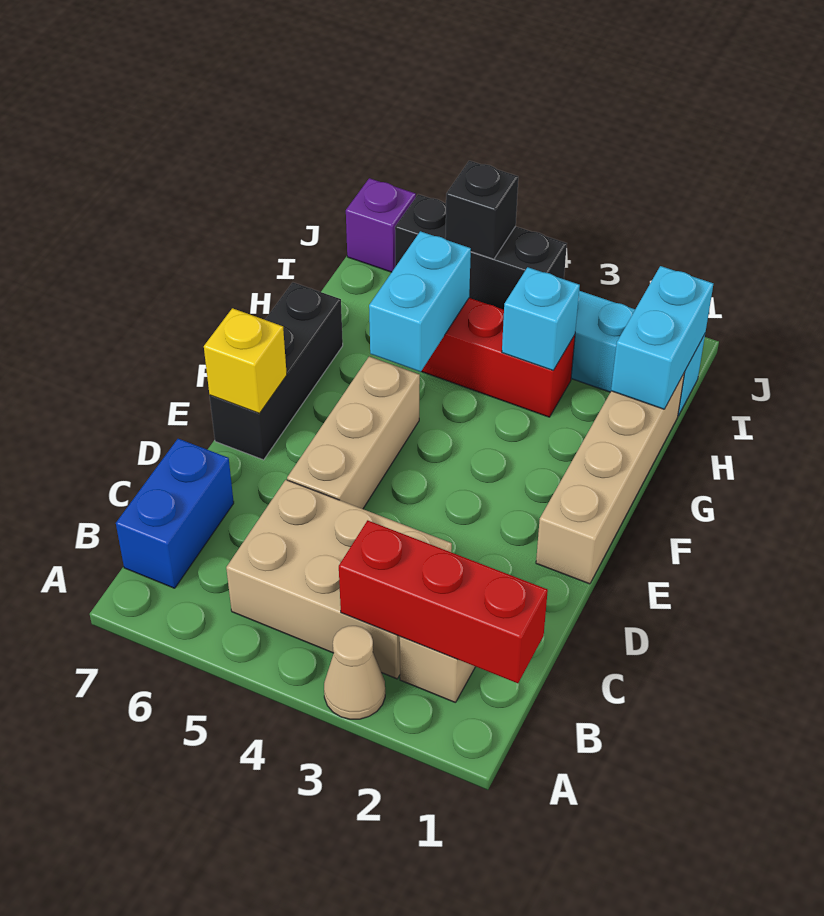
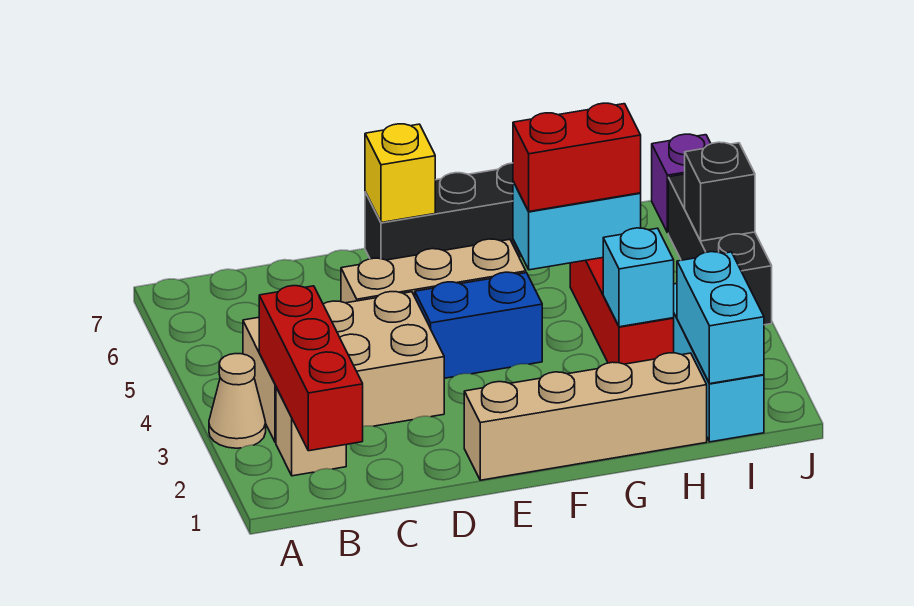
tan brick B3:C5 level 1 -> tan brick B3:D4 level 1
blue brick B7:C7 level 1 -> blue brick E4:F4 level 1
none -> red brick G5:H5 level 3
cyan brick H1:I1 level 2 -> cyan brick I1:I2 level 2

